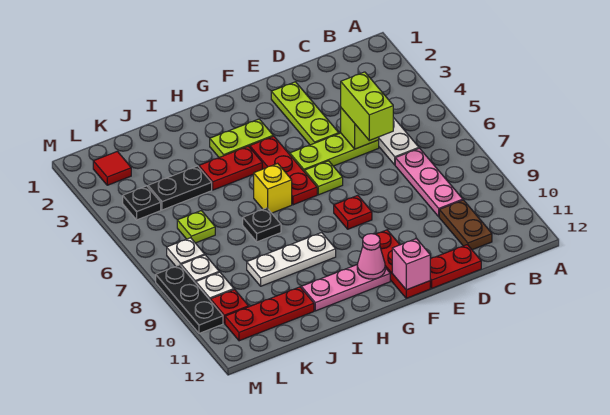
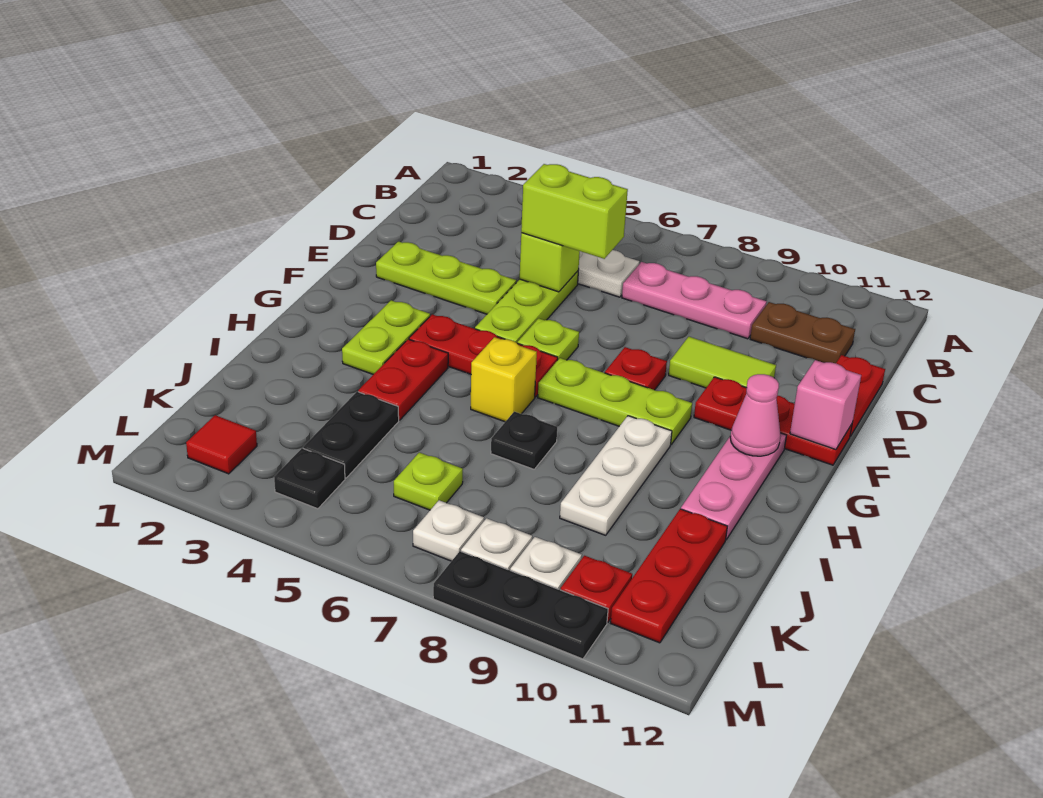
none -> lime tile E9:E10 level 1
none -> lime plate G7:G9 level 1

